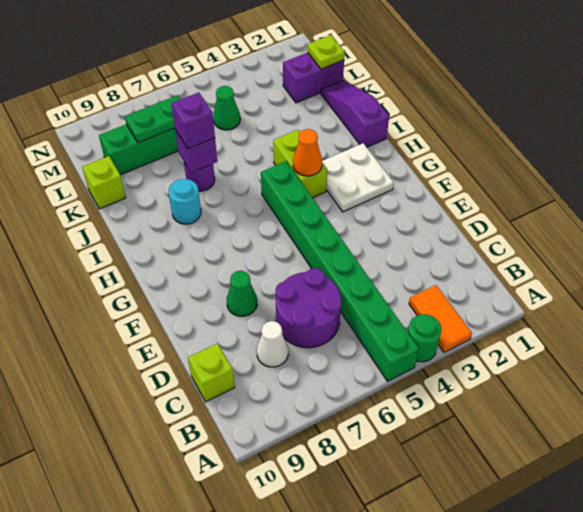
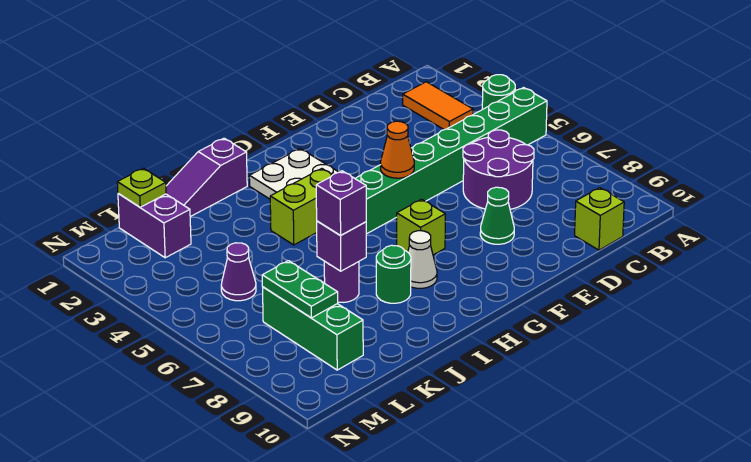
orange tile A3:B3 level 1 -> orange tile B2:B3 level 1
white cone C8 level 1 -> white cone H8 level 1
orange cone H4 level 2 -> orange cone F5 level 2
cyan round brick I8 level 1 -> green round brick I8 level 1
lime brick K10 level 1 -> lime brick G7 level 1
green cone L5 level 1 -> purple cone L5 level 1

